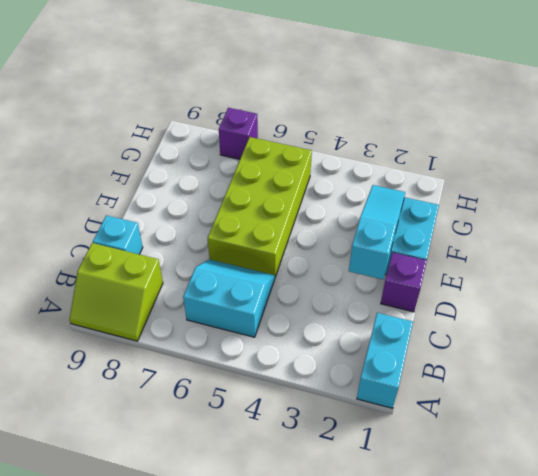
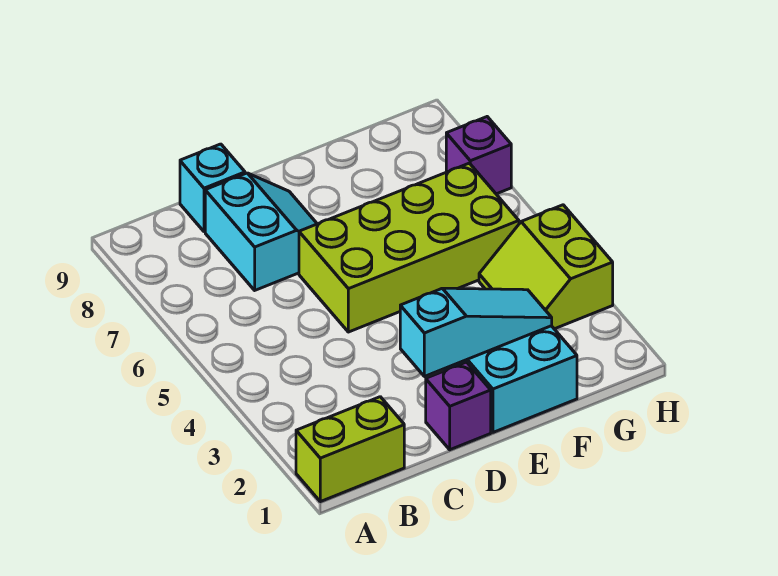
cyan brick A1:B1 level 1 -> lime brick A1:B1 level 1
lime slope A8:B9 level 1 top B -> lime slope G3:H4 level 1 top H
cyan slope B5:C6 level 1 top B -> cyan slope C7:D8 level 1 top C

